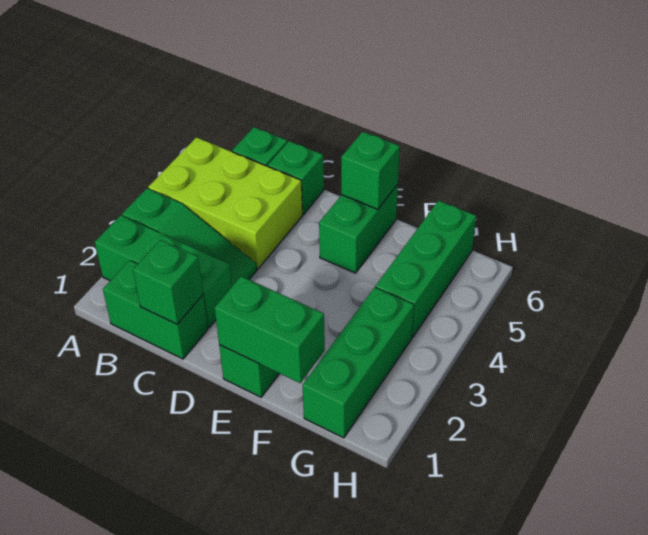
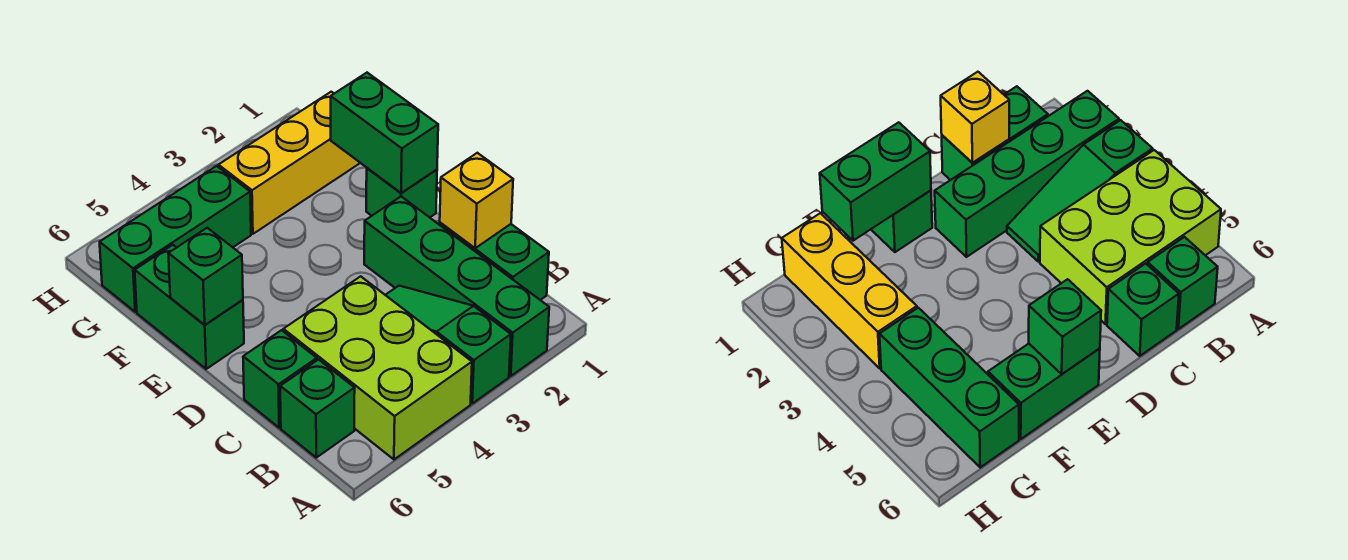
green brick A2:C2 level 1 -> green brick A2:D2 level 1
green brick C1 level 2 -> yellow brick C1 level 2
green brick E5:E6 level 1 -> green brick E6:F6 level 1
green brick G1:G3 level 1 -> yellow brick G1:G3 level 1

